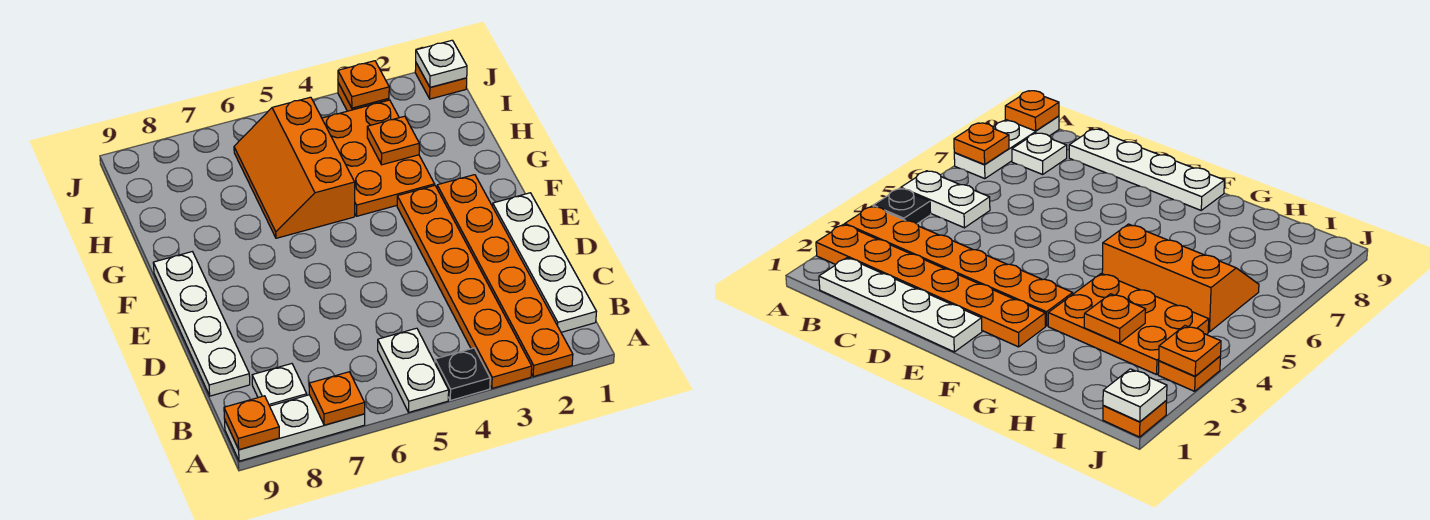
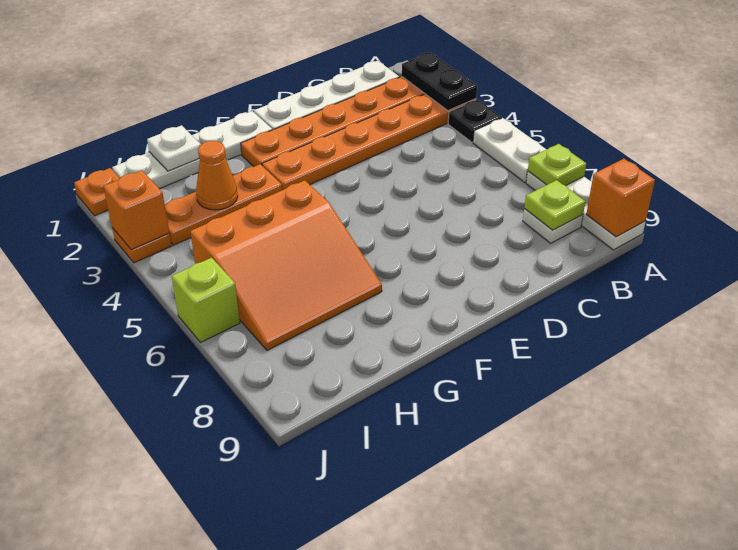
none -> black plate A2:A3 level 2
white plate A5:B5 level 1 -> white plate A5:A6 level 1
orange plate A7 level 2 -> lime plate A7 level 2
orange plate A9 level 2 -> orange brick A9 level 2
none -> lime plate B8 level 2
white plate C9:F9 level 1 -> white plate F1:I1 level 1
orange plate G3:I4 level 1 -> orange plate G3:I3 level 1
orange slope G5:I6 level 1 top 5 -> orange slope G5:I7 level 1 top 5
orange plate H3 level 2 -> orange cone H3 level 2
white plate J1 level 2 -> white plate H1 level 2
orange plate J3 level 2 -> orange brick J3 level 2
none -> lime brick J6 level 1

